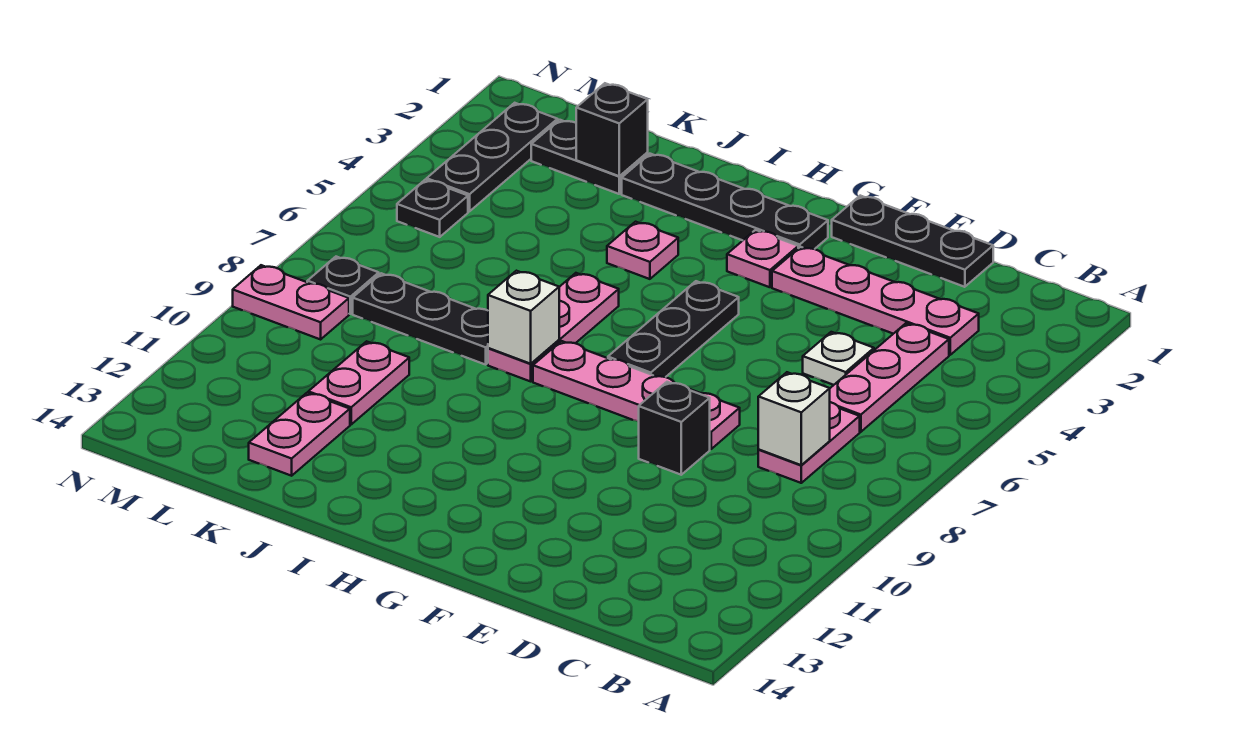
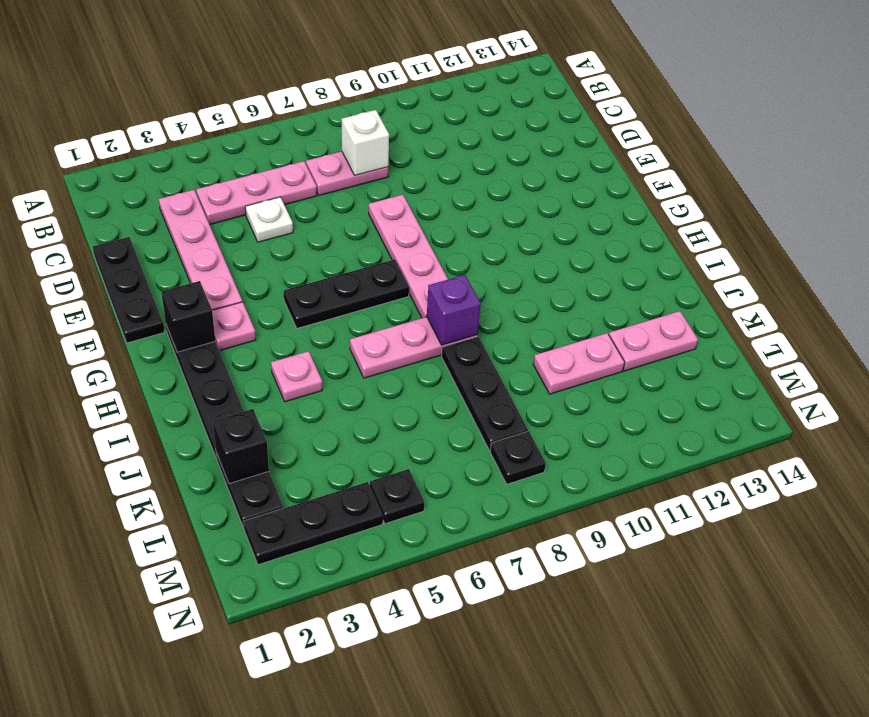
black brick E9 level 1 -> black brick G2 level 2
white brick I8 level 2 -> purple brick I8 level 2
pink plate M9:N9 level 1 -> none

